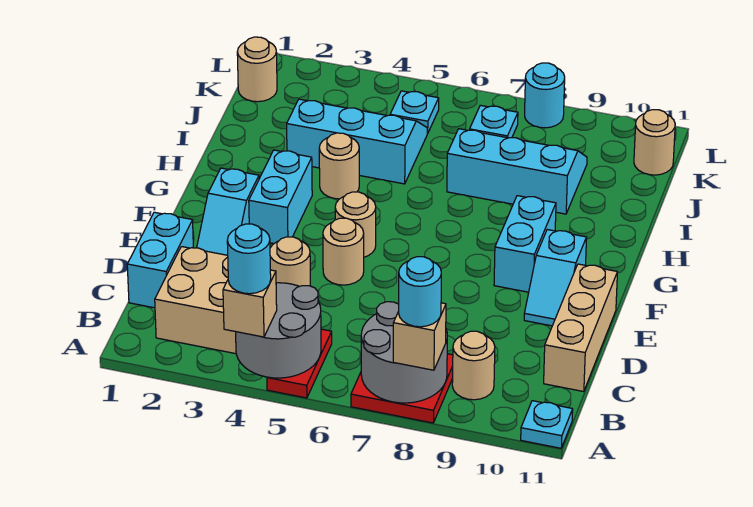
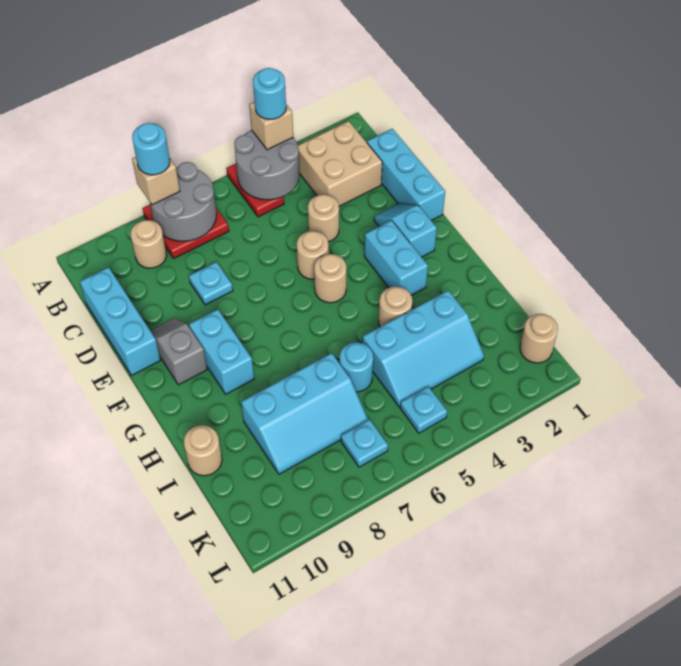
cyan plate A11 level 1 -> cyan plate D8 level 1
cyan brick C1:D1 level 1 -> cyan brick C1:E1 level 1
tan brick C11:E11 level 1 -> cyan brick C11:E11 level 1
cyan slope E10:F10 level 1 top F -> grey slope E10:F10 level 1 top F
tan round brick K11 level 1 -> tan round brick I11 level 1
cyan round brick L8 level 1 -> cyan round brick I6 level 1

